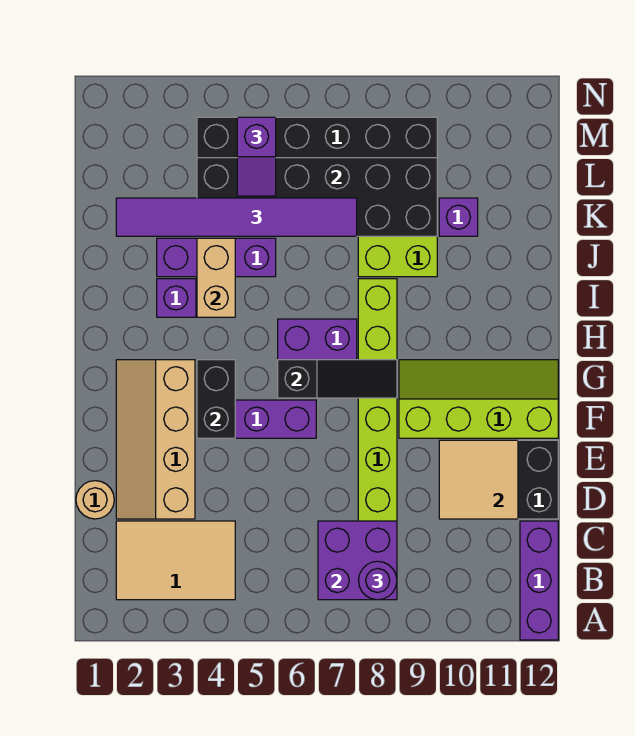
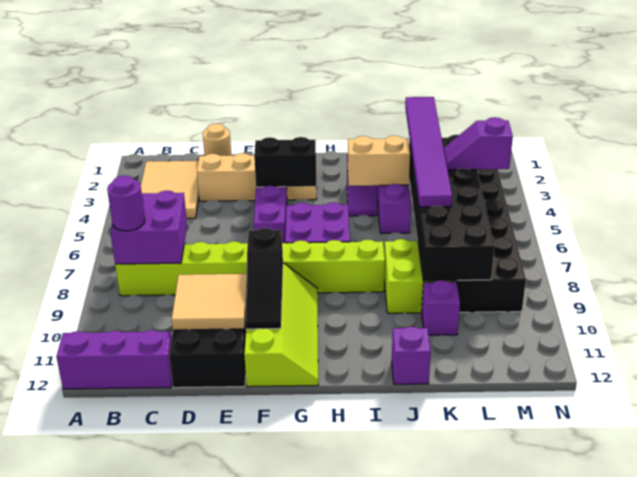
black slope G6:G8 level 2 top 6 -> black slope F9:F11 level 2 top 9
none -> purple brick J12 level 1

